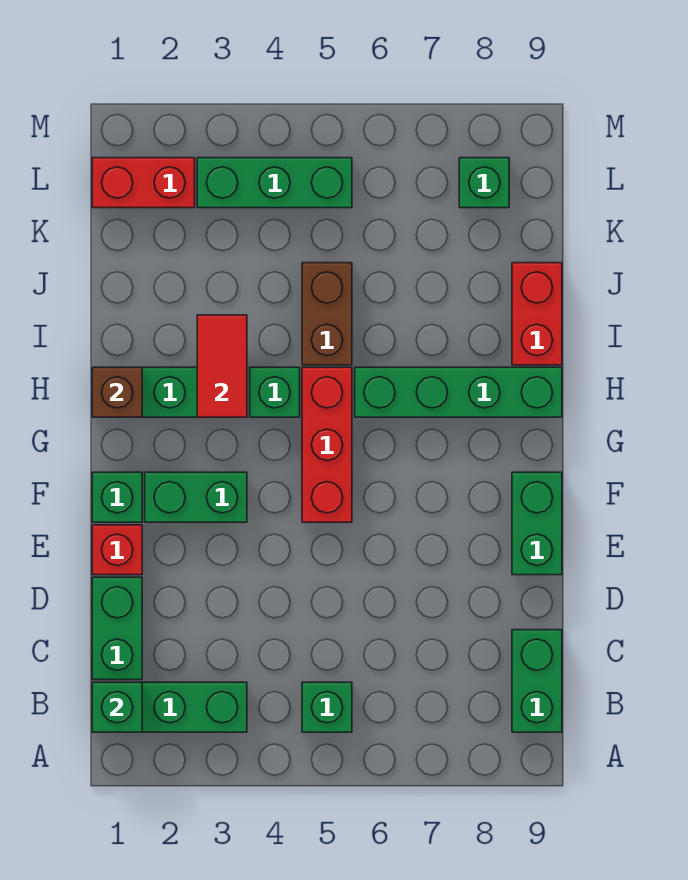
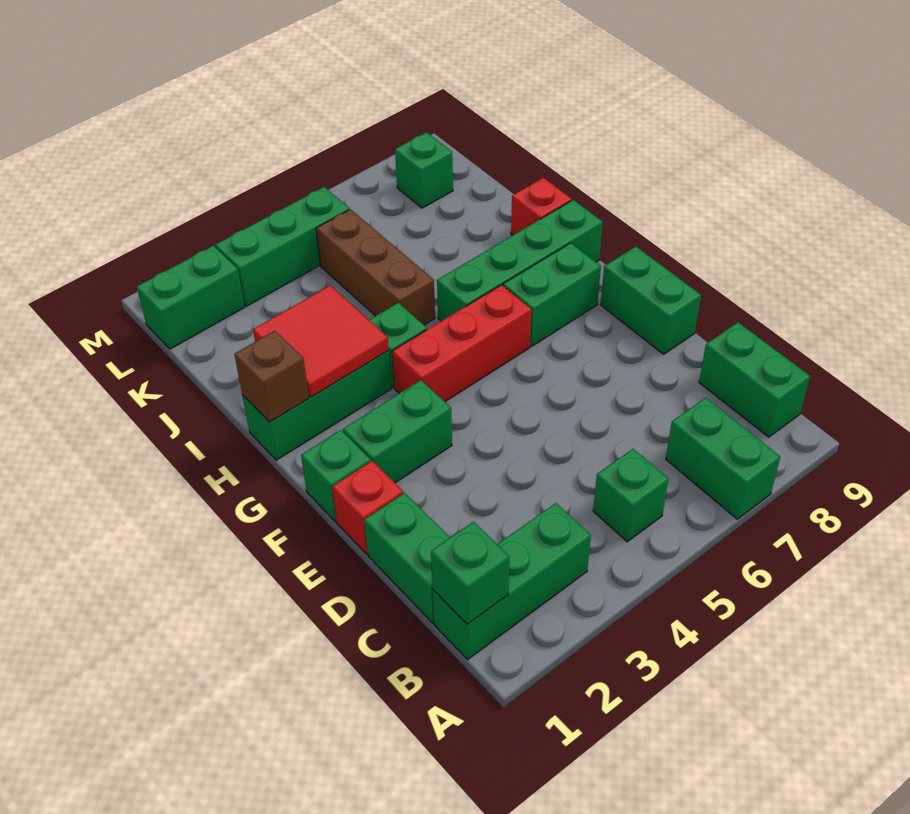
none -> green brick A7:B7 level 1
red brick F5:H5 level 1 -> red brick G4:G6 level 1
none -> green brick G7:G8 level 1
red tile H3:I3 level 2 -> red tile H2:I3 level 2
brown brick I5:J5 level 1 -> brown brick I5:K5 level 1
red brick I9:J9 level 1 -> red brick I9 level 1
red brick L1:L2 level 1 -> green brick L1:L2 level 1

